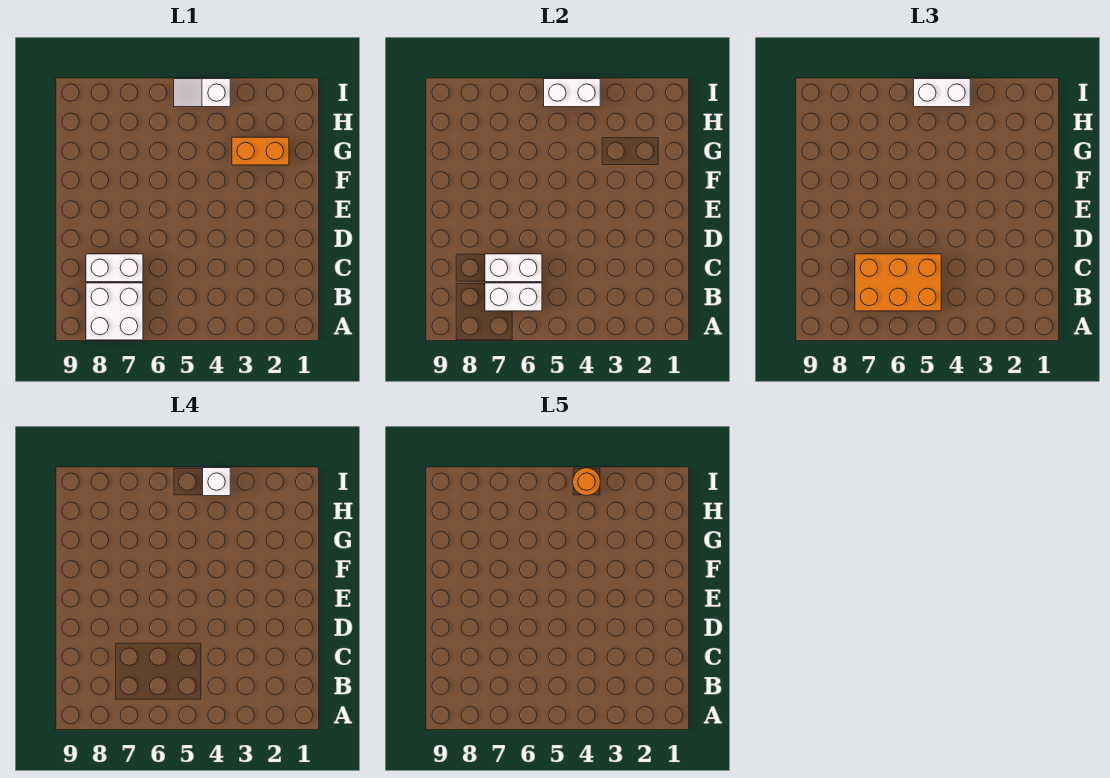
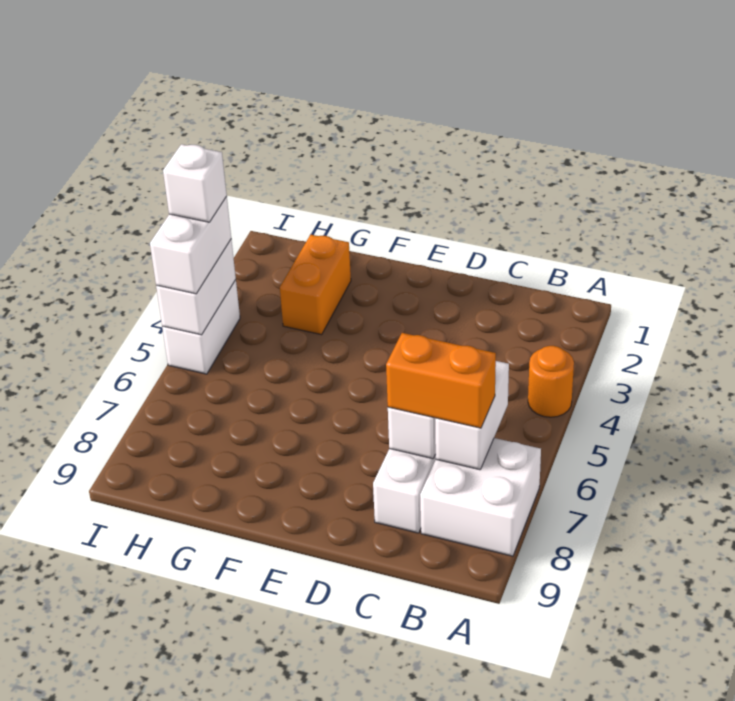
orange brick B5:C7 level 3 -> orange brick B7:C7 level 3
white slope I4:I5 level 1 top 4 -> white brick I4:I5 level 1
orange round brick I4 level 5 -> orange round brick A4 level 1

